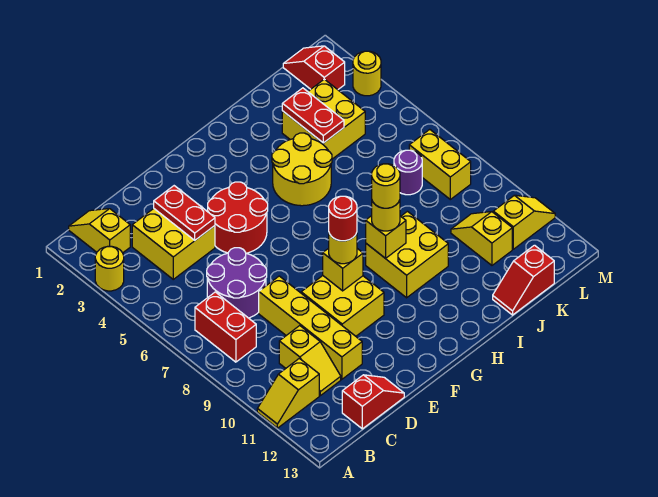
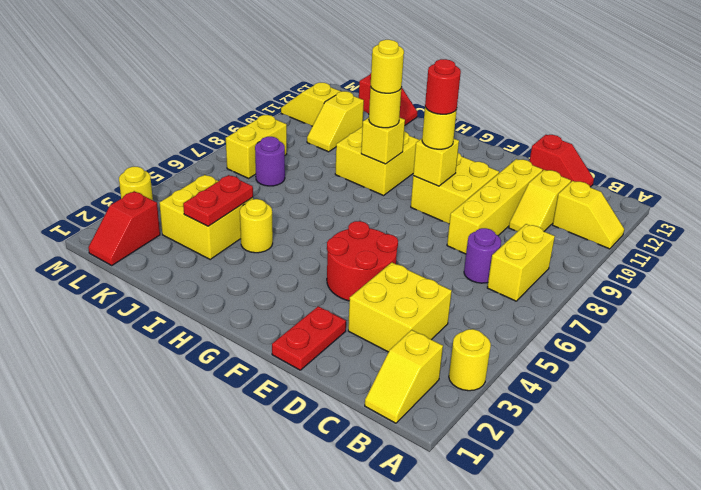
red brick B7:B8 level 1 -> yellow brick B7:B8 level 1
purple round brick C6:D7 level 1 -> purple round brick C7 level 1
yellow slope C10:C11 level 1 top 10 -> yellow slope C10:C11 level 1 top 11
red slope C13:D13 level 1 top C -> red slope C13:D13 level 1 top D
red plate D3:D4 level 2 -> red plate E1:E2 level 1
yellow round brick H4:I5 level 1 -> yellow round brick I4 level 1

